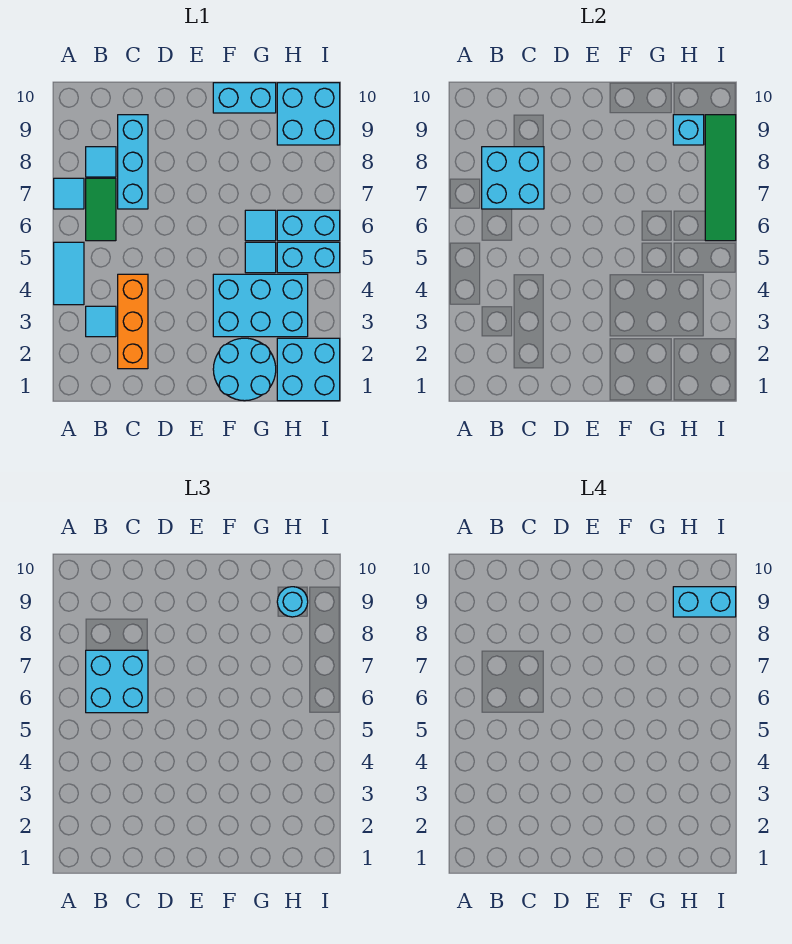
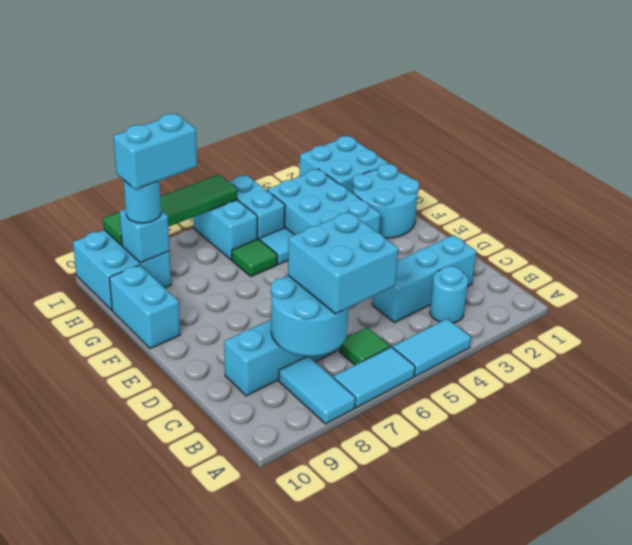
cyan tile A7 level 1 -> cyan tile A6:A7 level 1
cyan tile B3 level 1 -> cyan round brick B3 level 1
green tile B6:B7 level 1 -> green tile B6 level 1
cyan brick B7:C8 level 2 -> cyan round brick B7:C8 level 2
cyan tile B8 level 1 -> cyan tile A8:B8 level 1
orange brick C2:C4 level 1 -> cyan brick C2:C4 level 1
cyan tile G6 level 1 -> green tile G6 level 1
cyan brick H9:I9 level 4 -> cyan brick H8:H9 level 4

